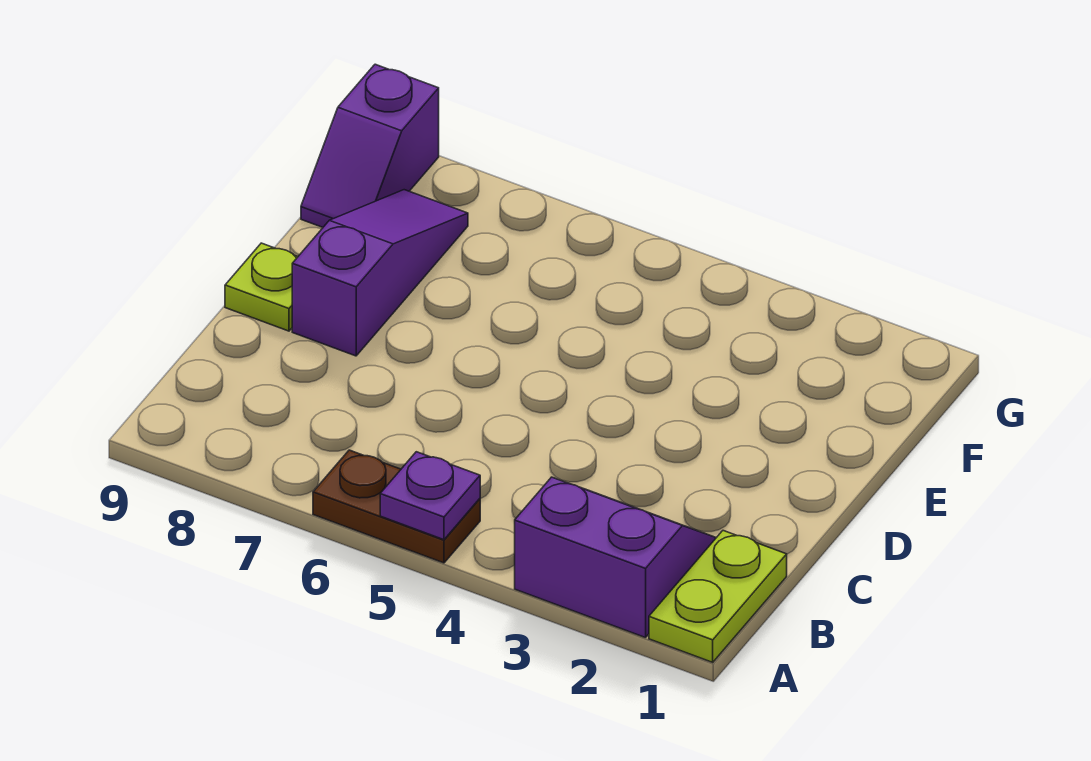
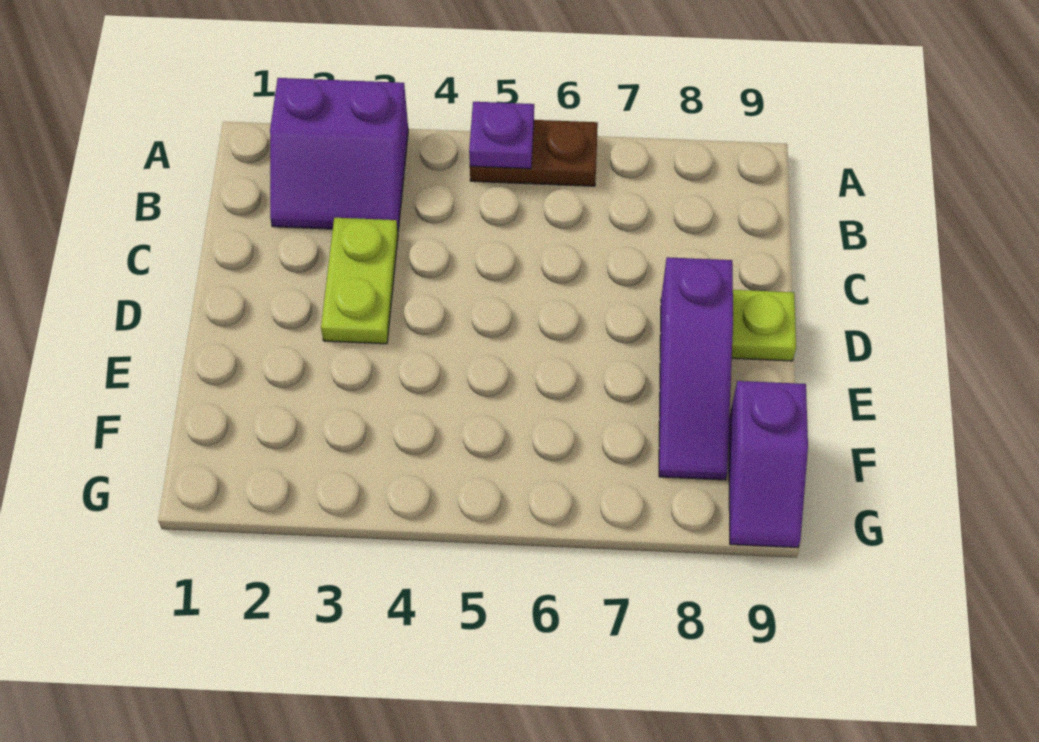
lime plate A1:B1 level 1 -> lime plate C3:D3 level 1
purple slope F9:G9 level 1 top G -> purple slope F9:G9 level 1 top F

